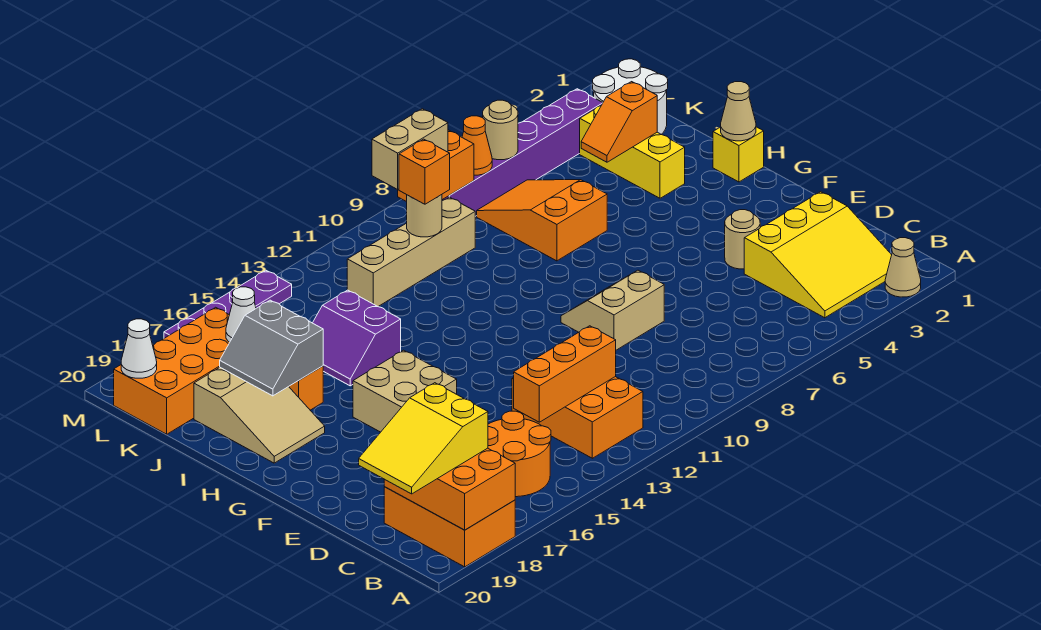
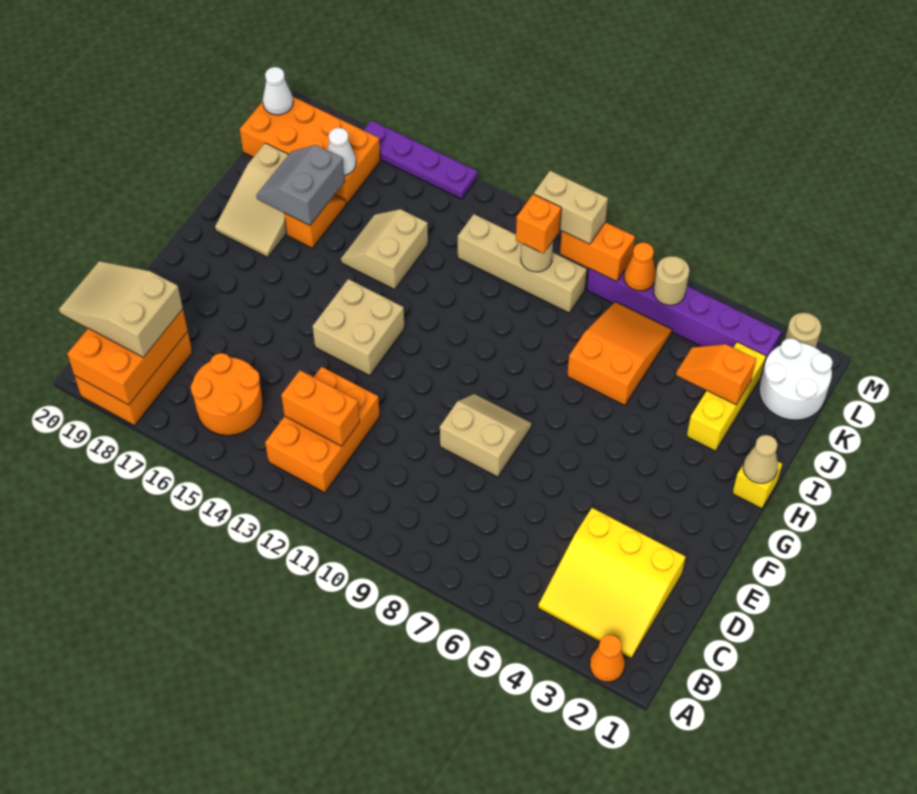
tan cone A2 level 1 -> orange cone A2 level 1
yellow slope B18:C20 level 3 top 18 -> tan slope B18:C20 level 3 top 18
orange brick C12:C14 level 2 -> orange brick C12:C13 level 2
tan round brick E4 level 1 -> tan round brick M2 level 1
tan brick F15:G16 level 1 -> tan brick F13:G14 level 1
purple slope I14:J15 level 1 top 14 -> tan slope I14:J15 level 1 top 14

